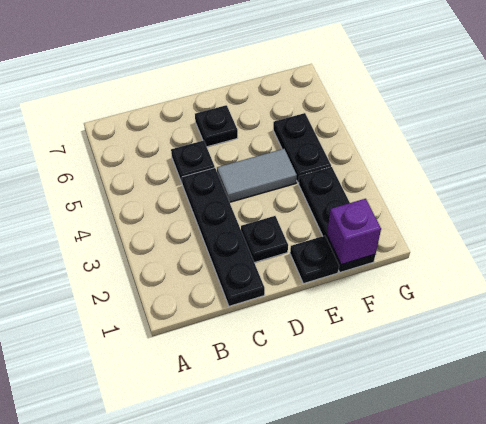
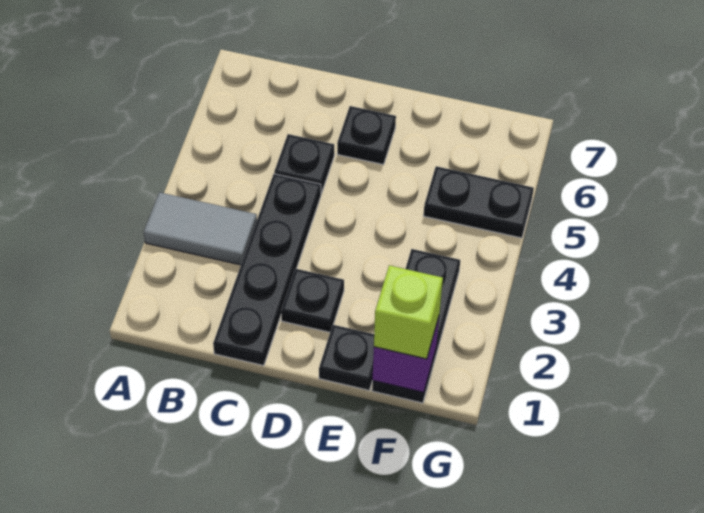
grey tile D4:E4 level 1 -> grey tile A3:B3 level 1
none -> lime brick F1 level 3
black plate F4:F5 level 1 -> black plate F5:G5 level 1

